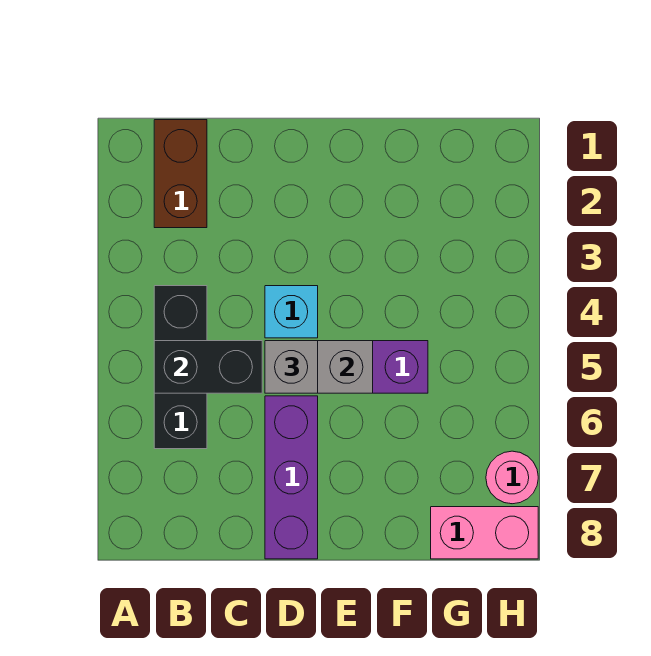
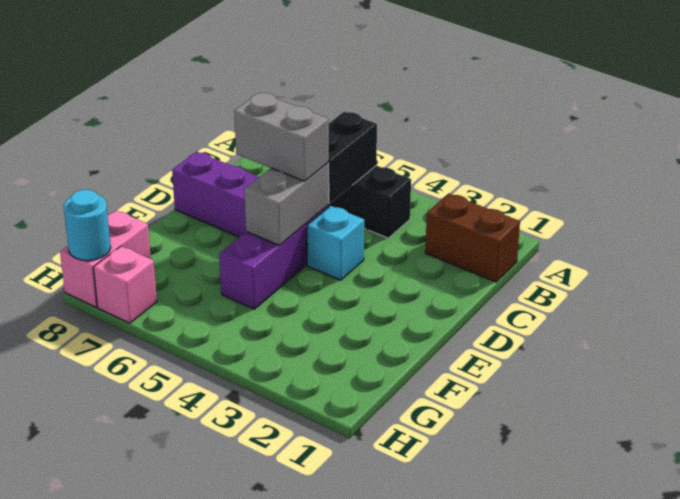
grey brick D5 level 3 -> grey brick D5:D6 level 3
pink round brick H7 level 1 -> pink brick H7 level 1
none -> cyan round brick H8 level 2

